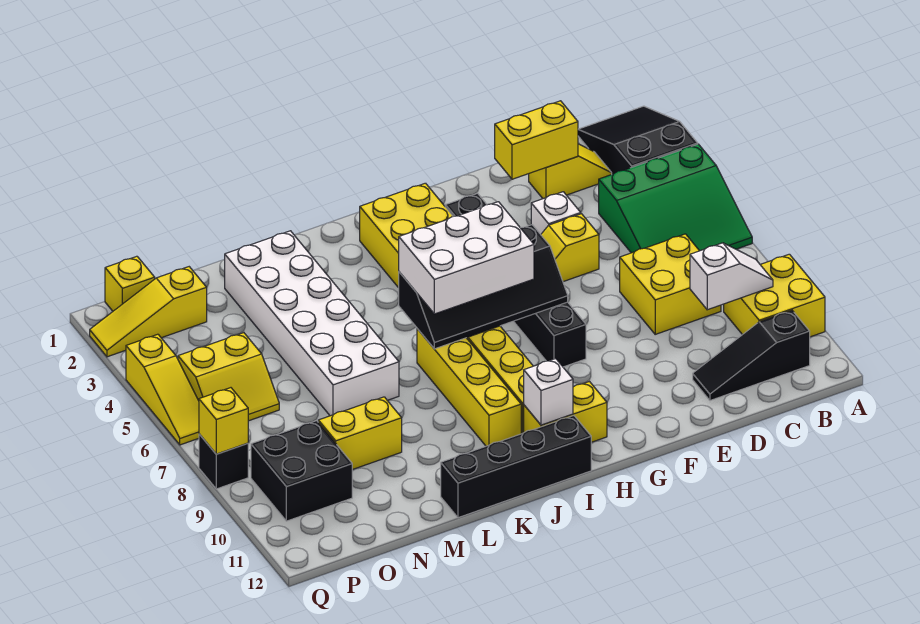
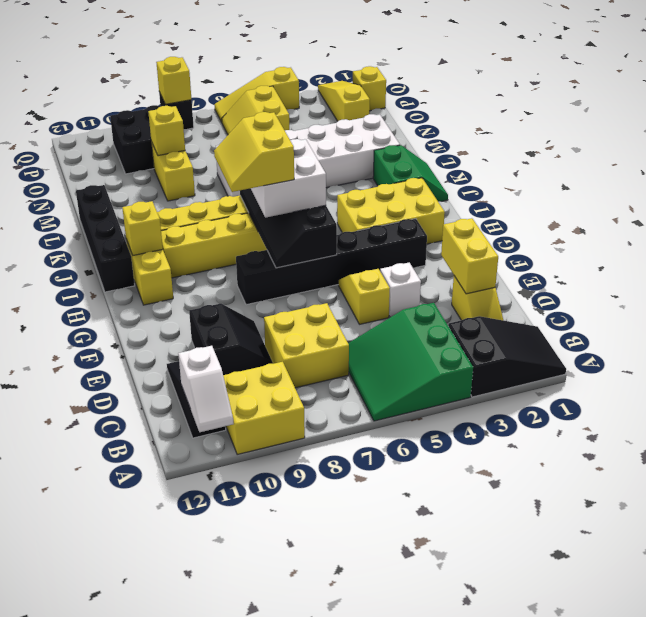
white slope B9:C9 level 2 top C -> white slope A11:B11 level 2 top B
none -> black slope D9:E10 level 1 top 10
white brick H6:J7 level 3 -> white brick H6:I7 level 3
none -> yellow slope H7:I8 level 4 top 7
white brick I11 level 2 -> yellow brick I11 level 2
none -> green slope J1:K2 level 1 top 2
none -> yellow brick N9 level 2

